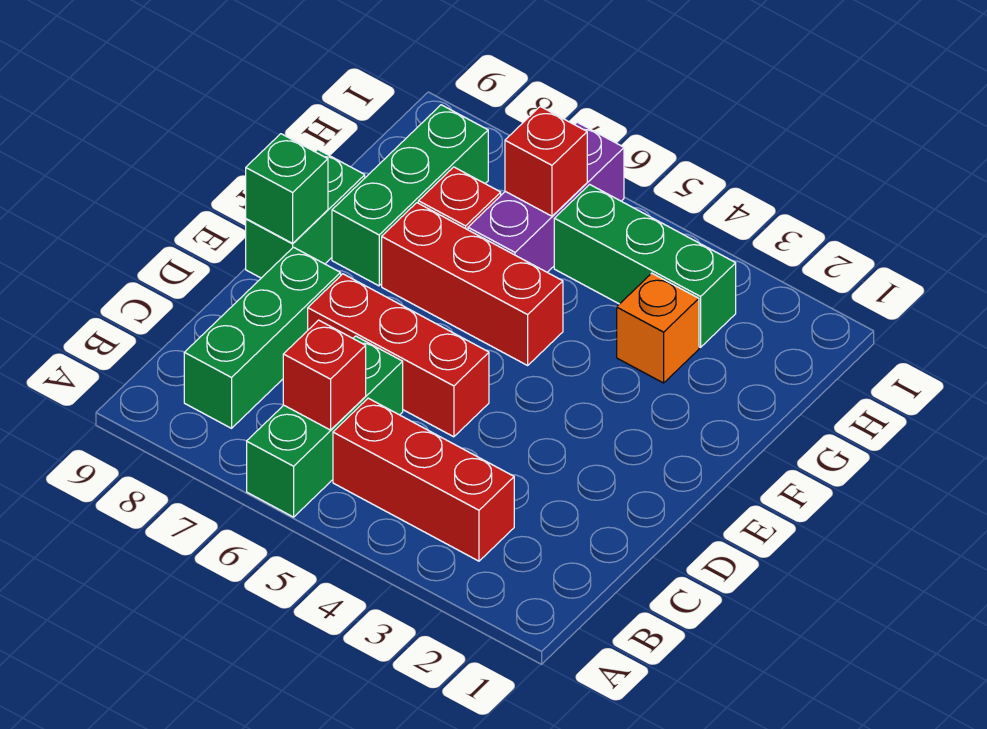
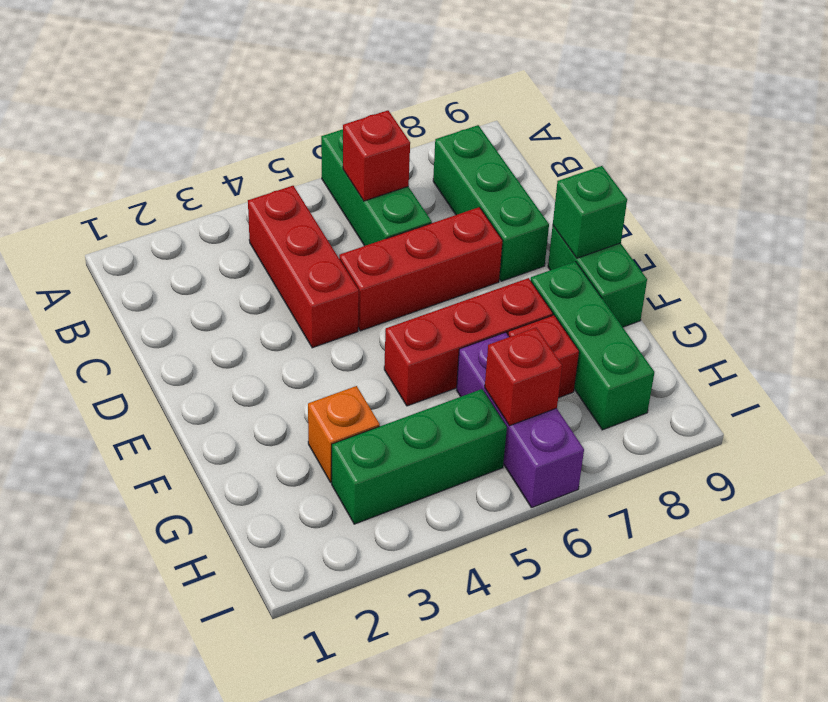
red brick B3:B5 level 1 -> red brick B4:D4 level 1

